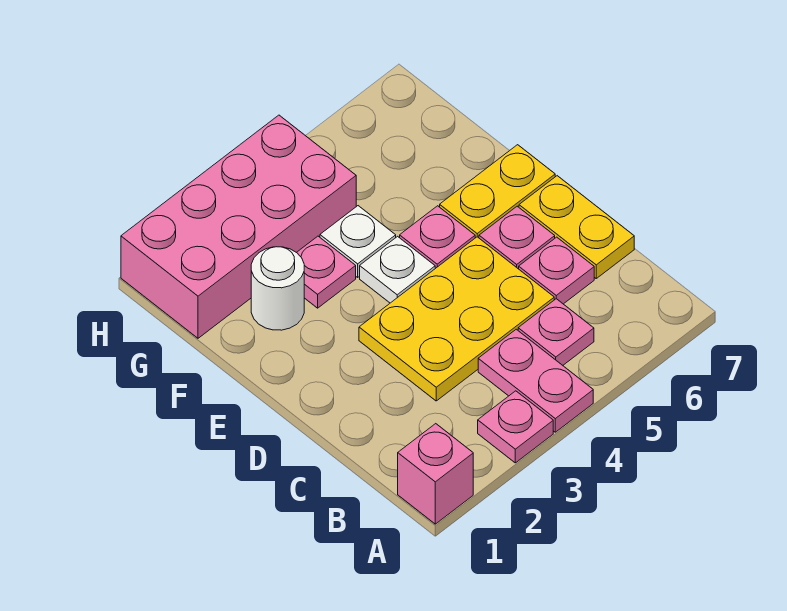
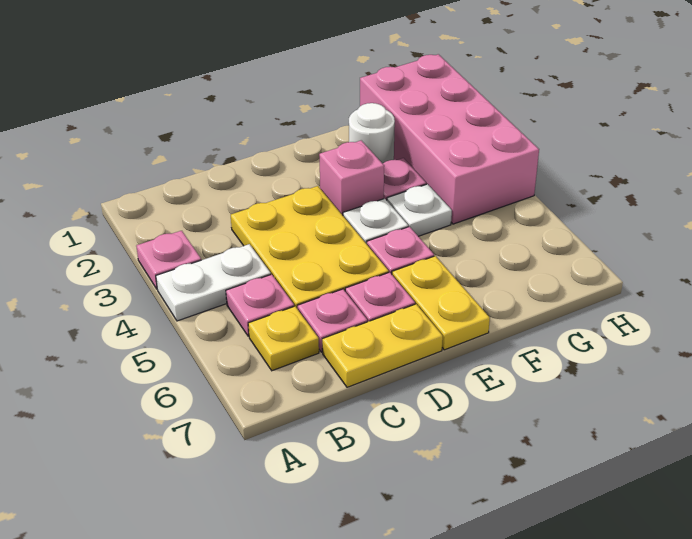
pink brick A1 level 1 -> pink brick E3 level 1
pink plate A4:B4 level 1 -> white plate A4:B4 level 1
none -> yellow plate B6 level 1

